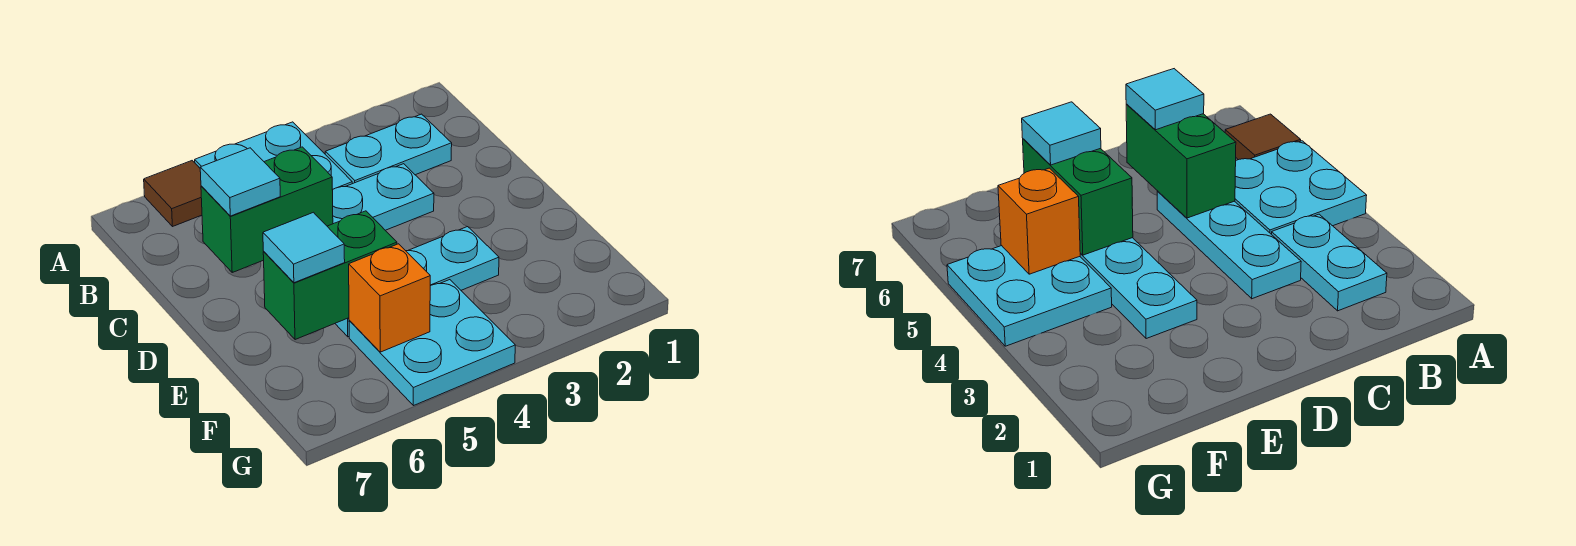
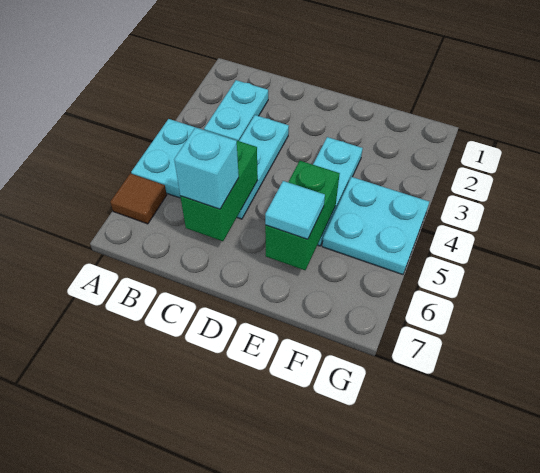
cyan tile C6 level 3 -> cyan brick C6 level 3
orange brick F5 level 2 -> none

